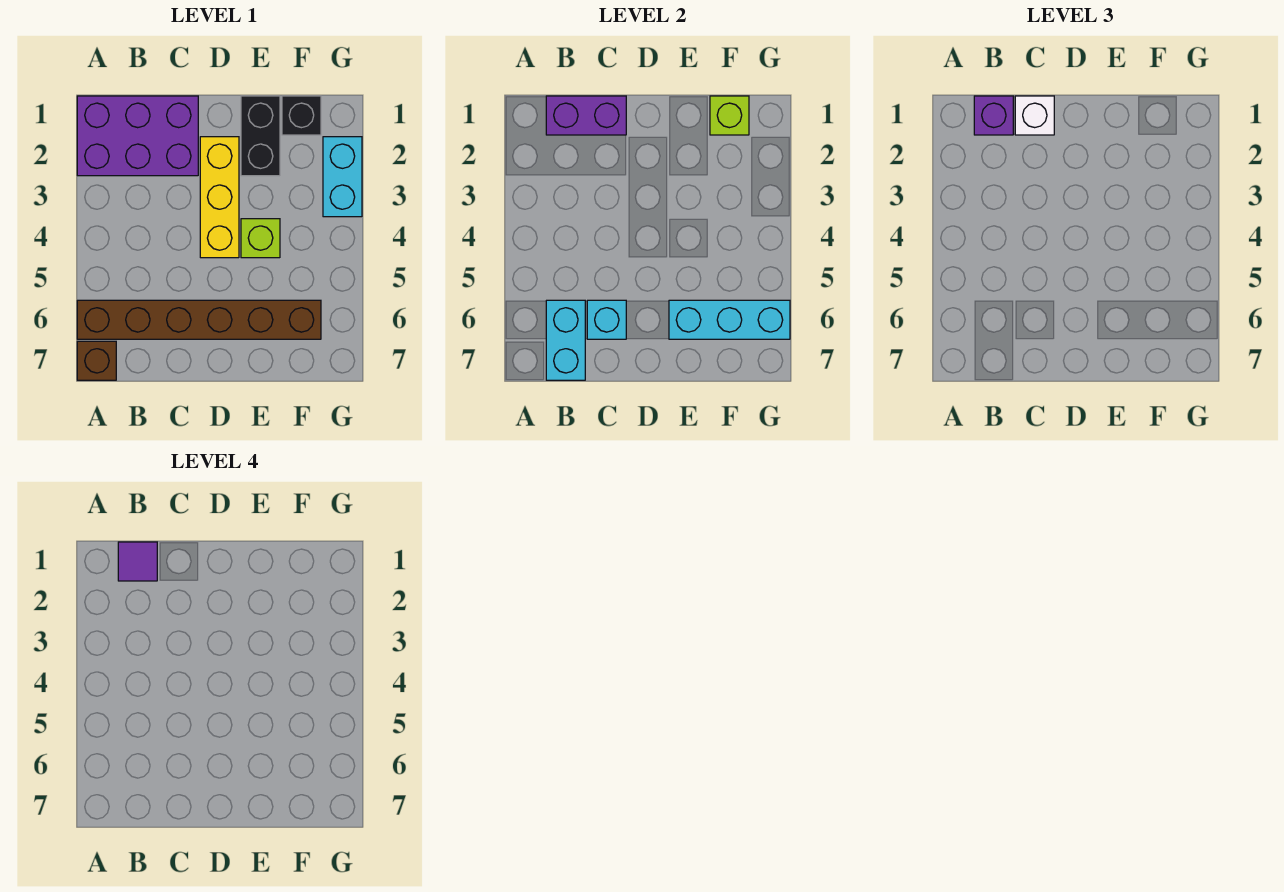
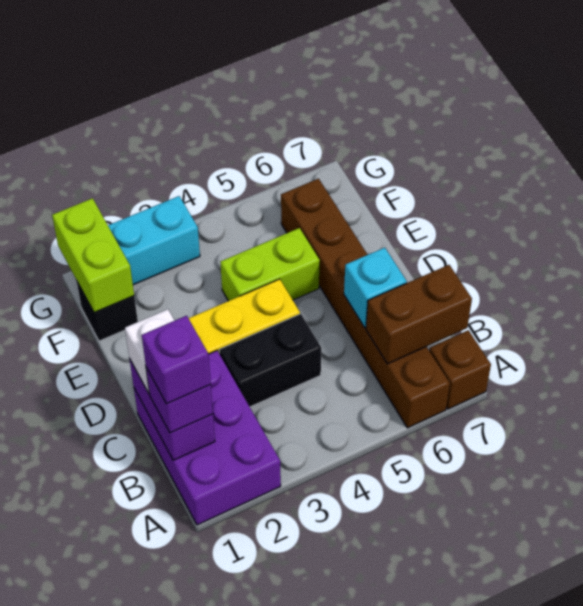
purple tile B1 level 4 -> purple brick B1 level 4
cyan brick B6:B7 level 2 -> brown brick B6:B7 level 2
black brick E1:E2 level 1 -> black brick C3:C4 level 1
lime brick E4 level 1 -> lime brick E4:E5 level 1
cyan brick E6:G6 level 2 -> none
lime brick F1 level 2 -> lime brick F1:G1 level 2

